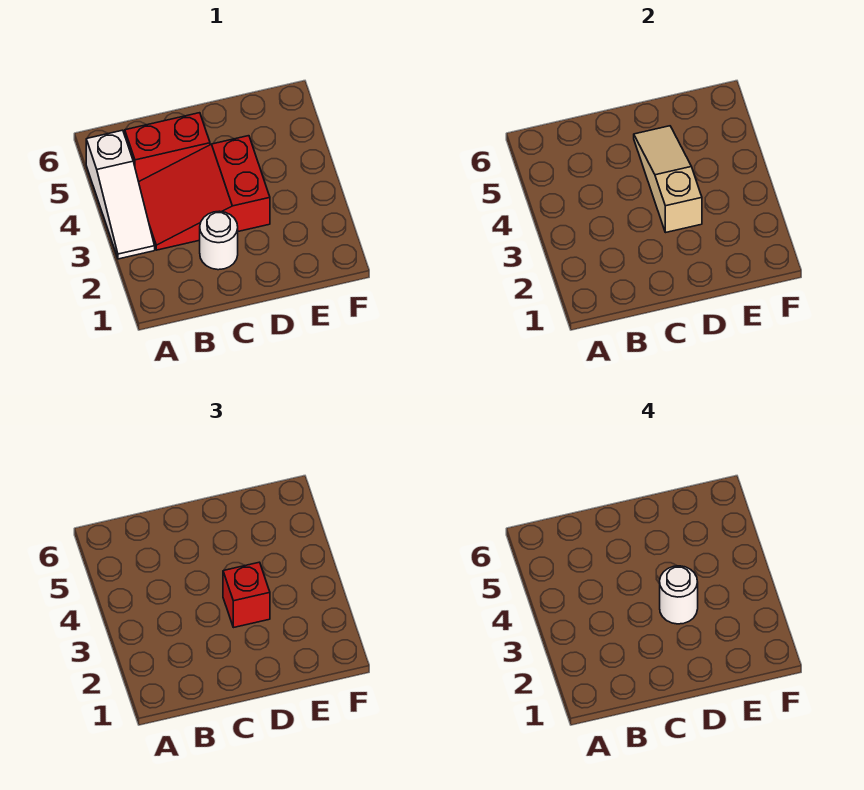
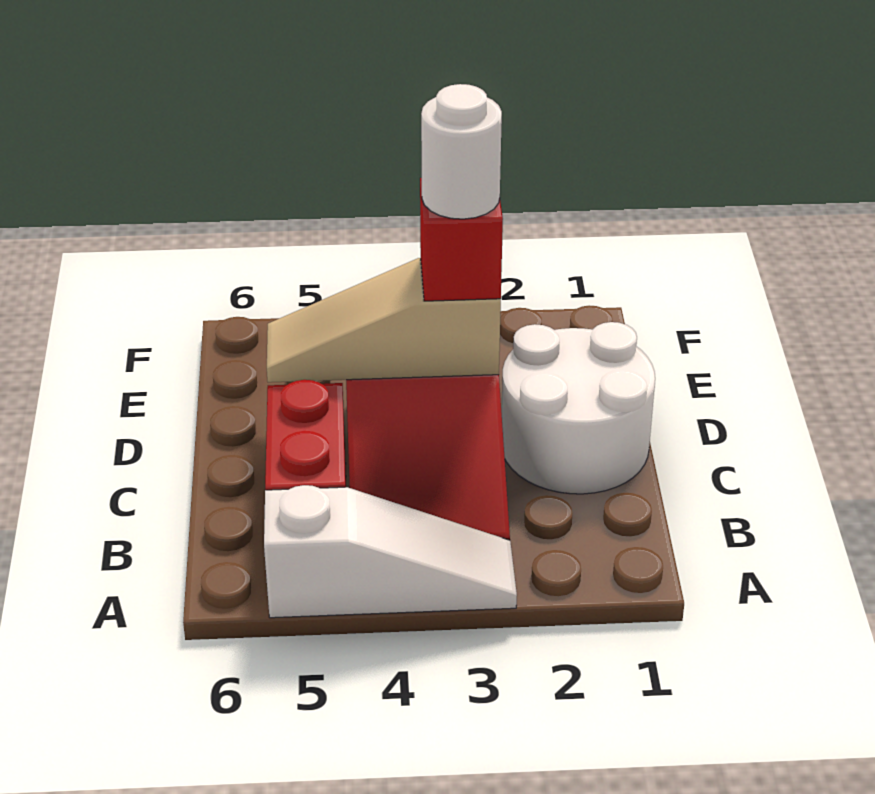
white round brick C2 level 1 -> white round brick C1:D2 level 1

